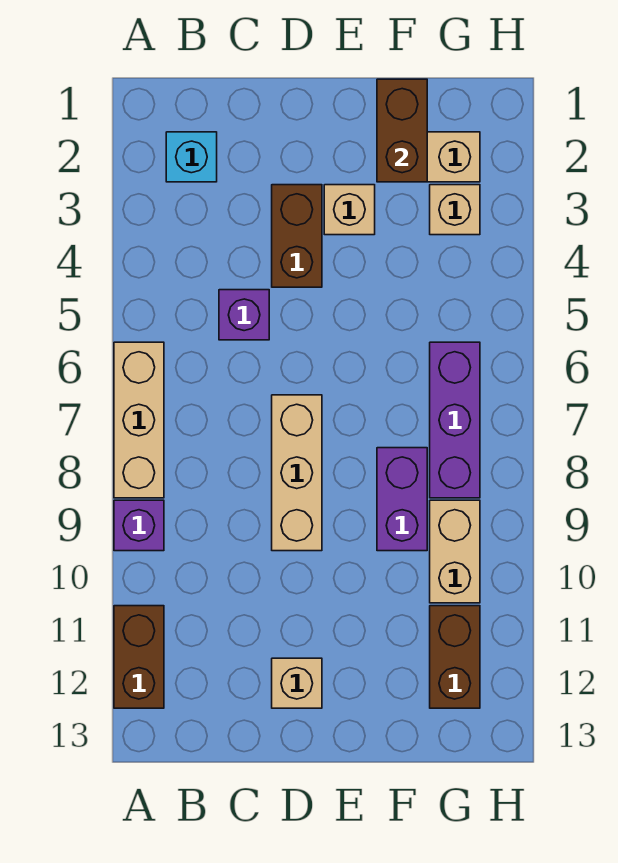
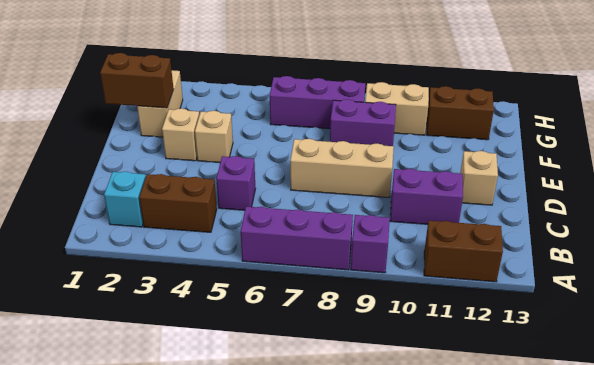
tan brick A6:A8 level 1 -> purple brick A6:A8 level 1
none -> purple brick C10:C11 level 1
brown brick D3:D4 level 1 -> brown brick B3:B4 level 1
tan brick G3 level 1 -> tan brick E4 level 1

